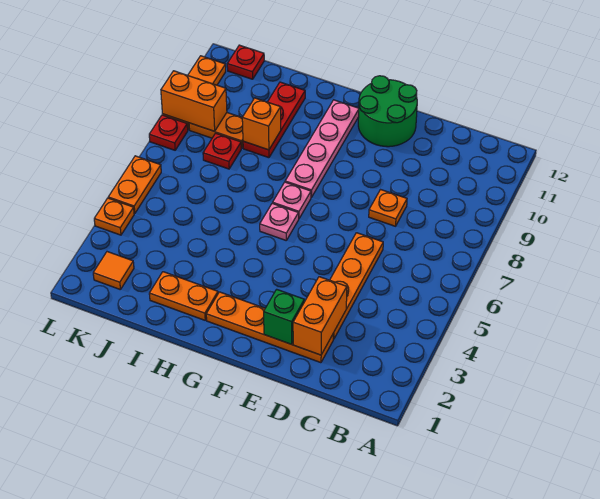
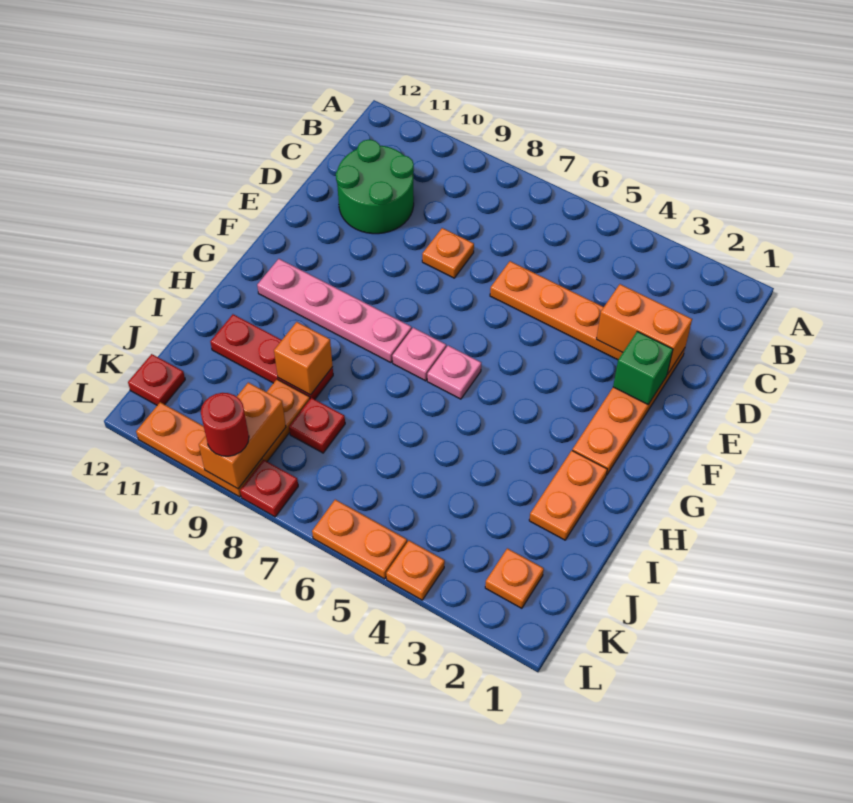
green round brick E11:F12 level 1 -> green round brick C10:D11 level 1
orange tile K2 level 1 -> orange plate K2 level 1
none -> red round brick L9 level 3

